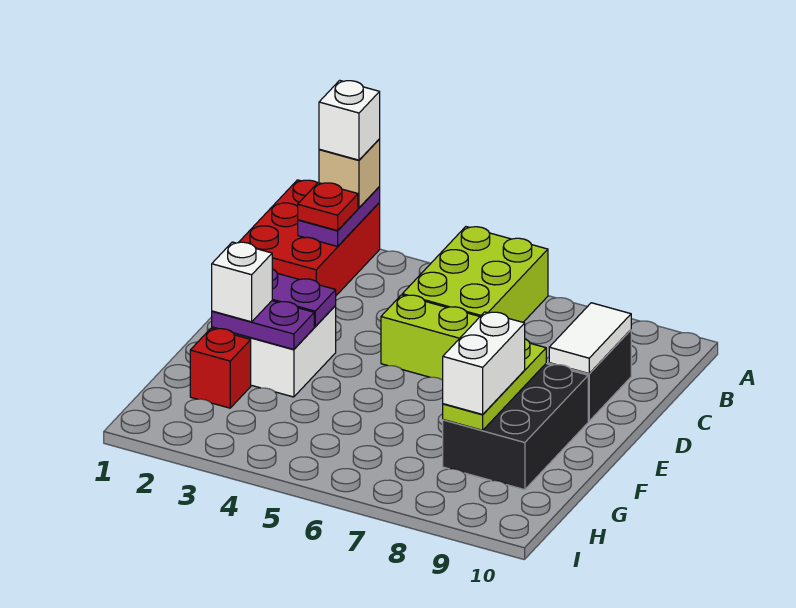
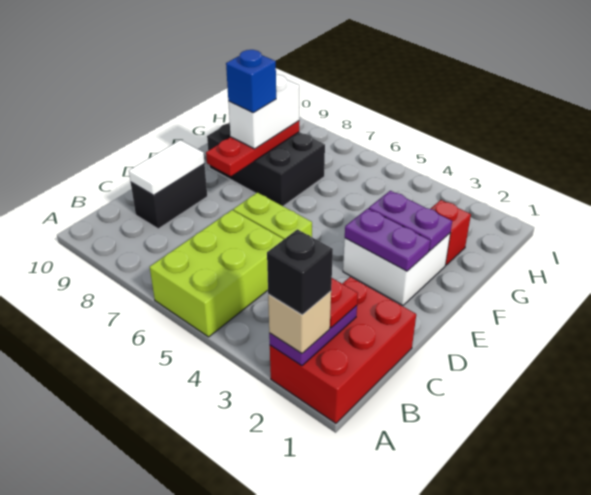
white brick A2 level 4 -> black brick A2 level 4
black brick E8:G9 level 1 -> black brick F7:G9 level 1
lime plate E8:G8 level 2 -> red plate E8:G8 level 2
white brick F2 level 3 -> none
none -> blue brick F8 level 4

